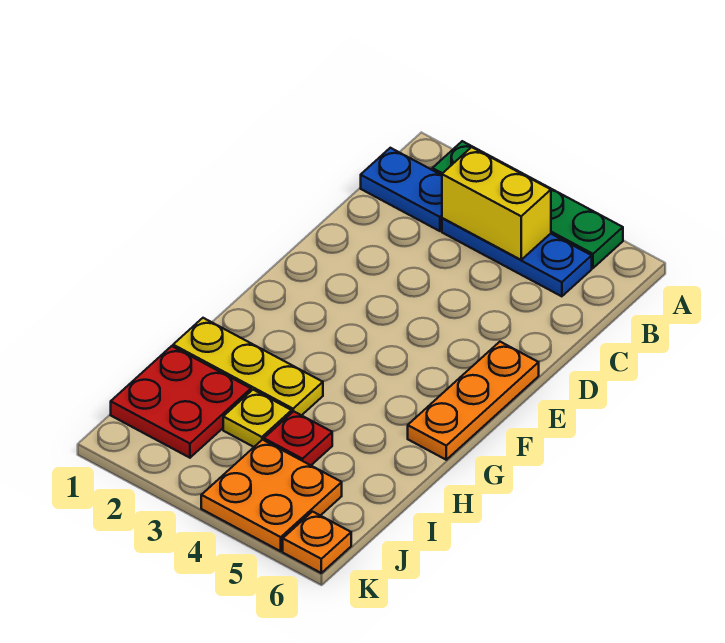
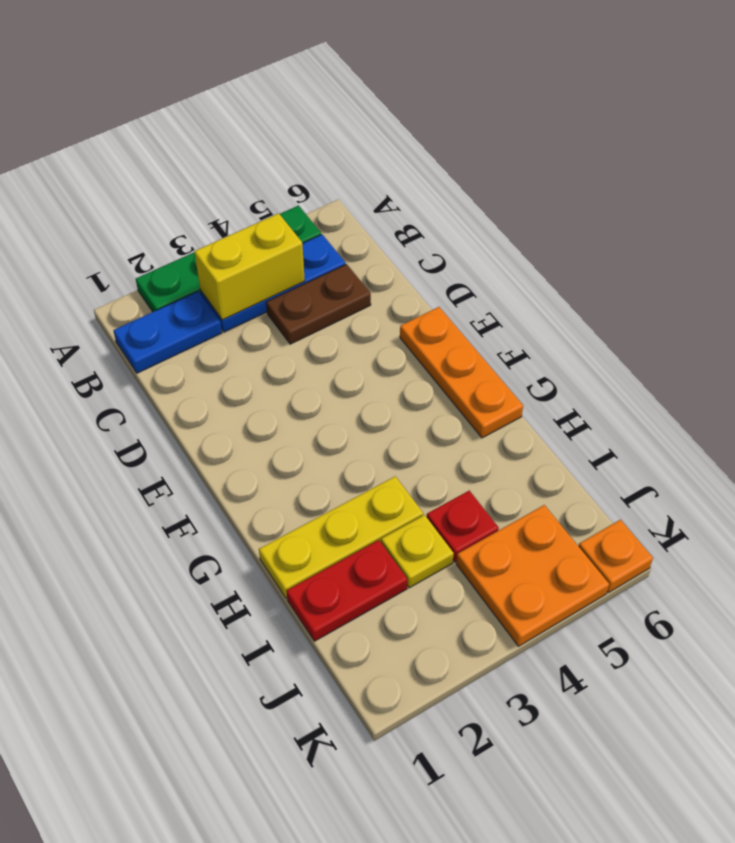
none -> brown plate C4:C5 level 1
red plate I1:J2 level 1 -> red plate I1:I2 level 1

